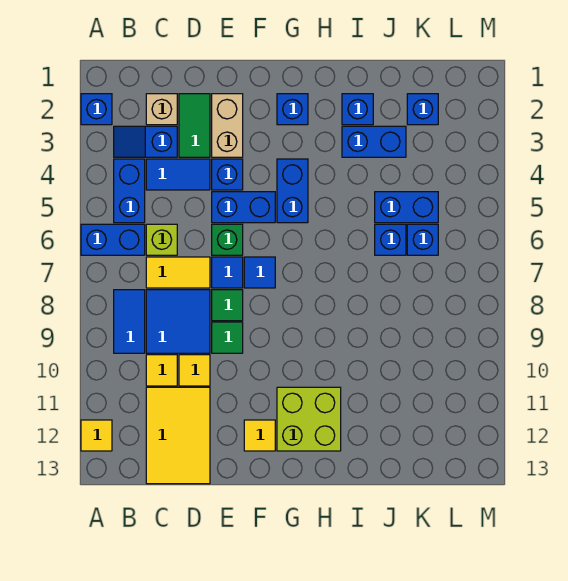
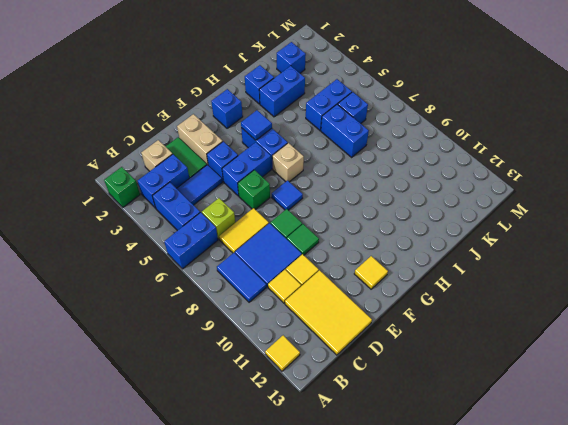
blue brick A2 level 1 -> green brick A2 level 1
blue slope B3:C3 level 1 top C -> blue brick B3:C3 level 1
blue tile E7 level 1 -> blue tile G4 level 2
none -> tan brick G6 level 1
lime brick G11:H12 level 1 -> none
blue brick J6 level 1 -> blue brick J6:J7 level 1

